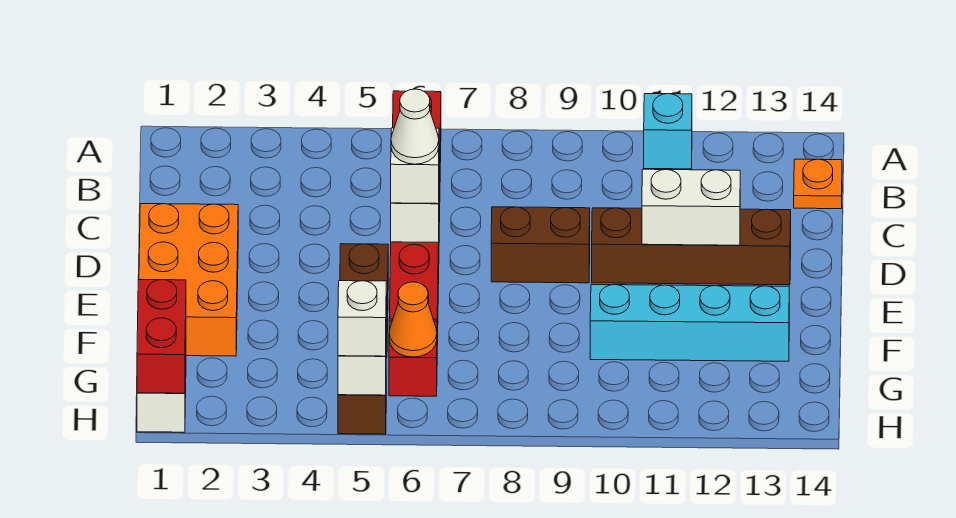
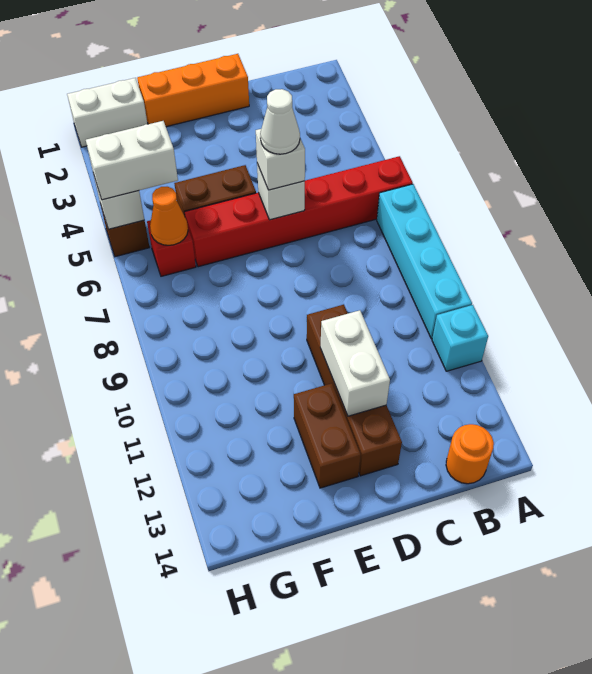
orange plate B14 level 1 -> orange round brick B14 level 1
orange brick D1:F2 level 1 -> orange brick D1:F1 level 1
brown brick D8:D9 level 1 -> brown brick E12:E13 level 1
cyan brick F10:F13 level 1 -> cyan brick A7:A10 level 1
red brick G1:H1 level 2 -> none
white brick H5 level 3 -> white brick G5:H5 level 3

